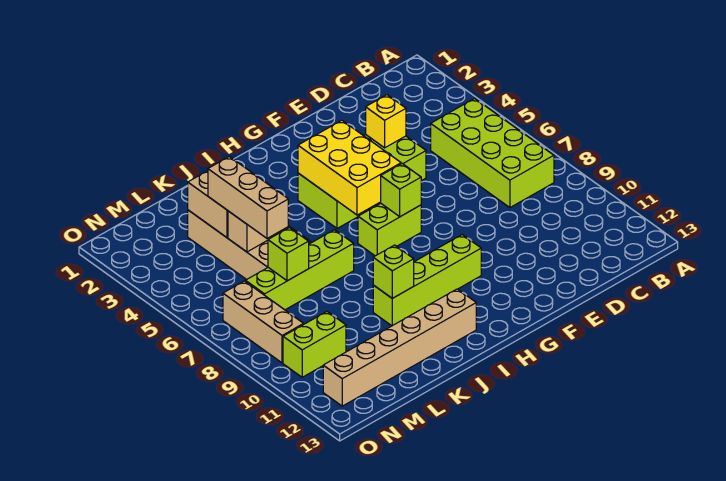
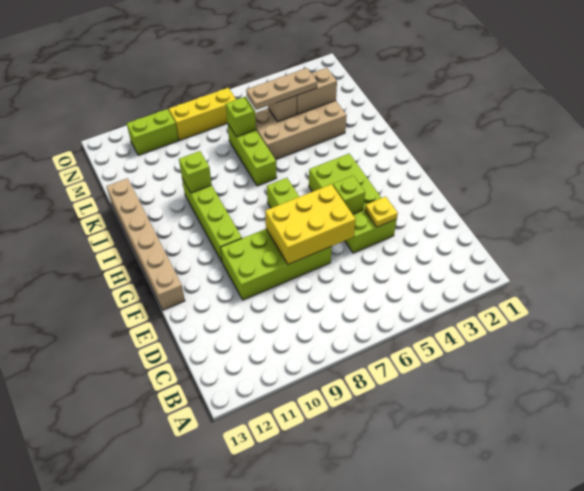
lime brick B5:C8 level 1 -> lime brick E7:F10 level 1
yellow brick E4 level 2 -> yellow plate E4 level 2
yellow brick G4:H6 level 2 -> yellow brick E6:F8 level 2
lime brick G7 level 2 -> lime brick F5 level 2
tan brick I12:N12 level 1 -> tan brick F13:K13 level 1
lime brick J7:M7 level 1 -> lime brick J7:L7 level 1
tan brick L4:L6 level 3 -> tan plate L4:L6 level 3
lime brick M10:N10 level 1 -> lime brick N10:N11 level 1
tan brick N7:N9 level 1 -> yellow brick N7:N9 level 1

